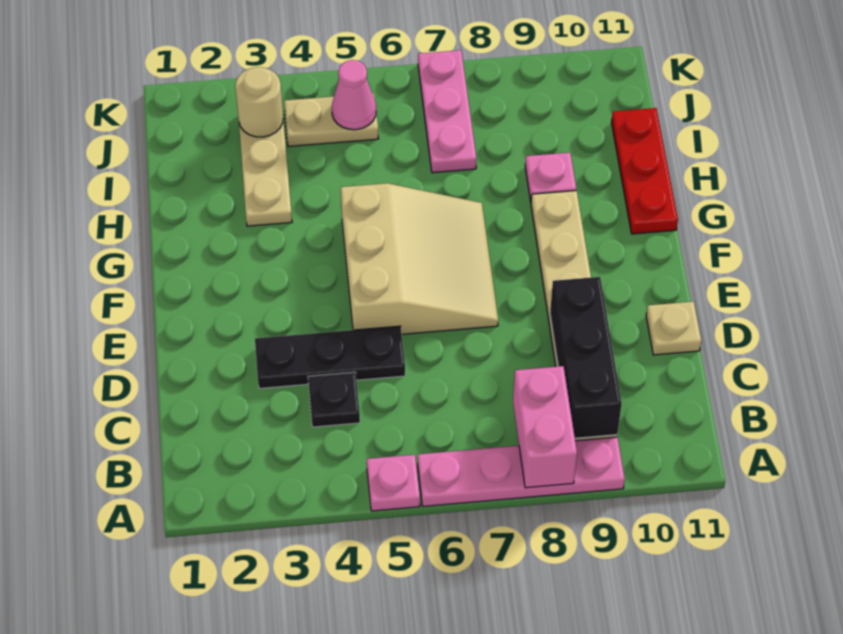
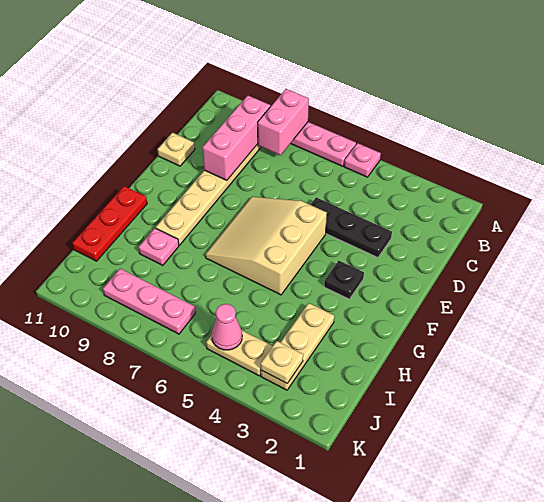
black brick B9:D9 level 2 -> pink brick B9:D9 level 2
black plate C4 level 1 -> black plate F3 level 1
pink plate I7:K7 level 1 -> pink plate J7:J9 level 1
tan round brick J3 level 2 -> tan plate J3 level 2

